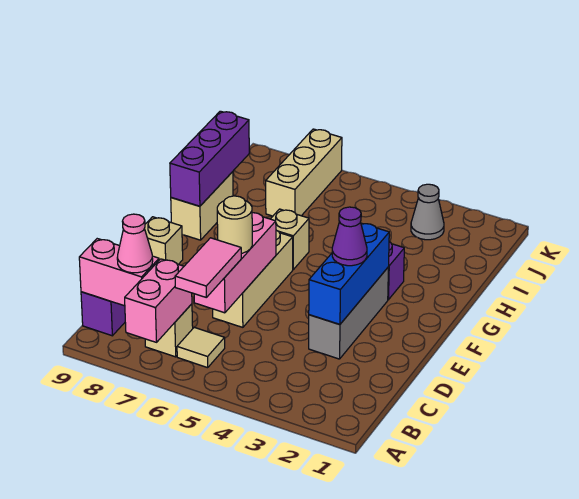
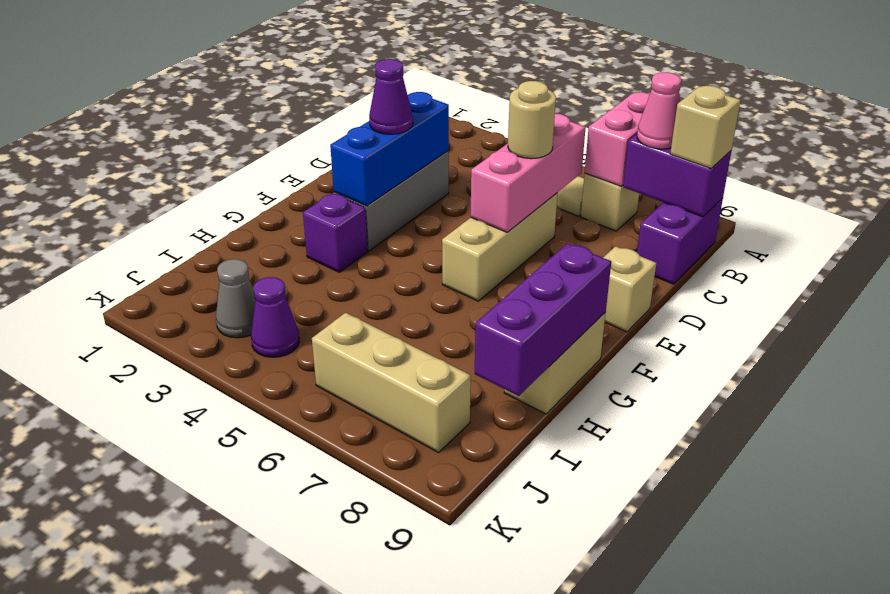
pink tile B6:C6 level 3 -> none
pink brick B8:B9 level 2 -> purple brick B8:B9 level 2
tan brick G6 level 1 -> tan brick B9 level 3
tan brick I7:K7 level 1 -> tan brick J6:J8 level 1
none -> purple cone J4 level 1

